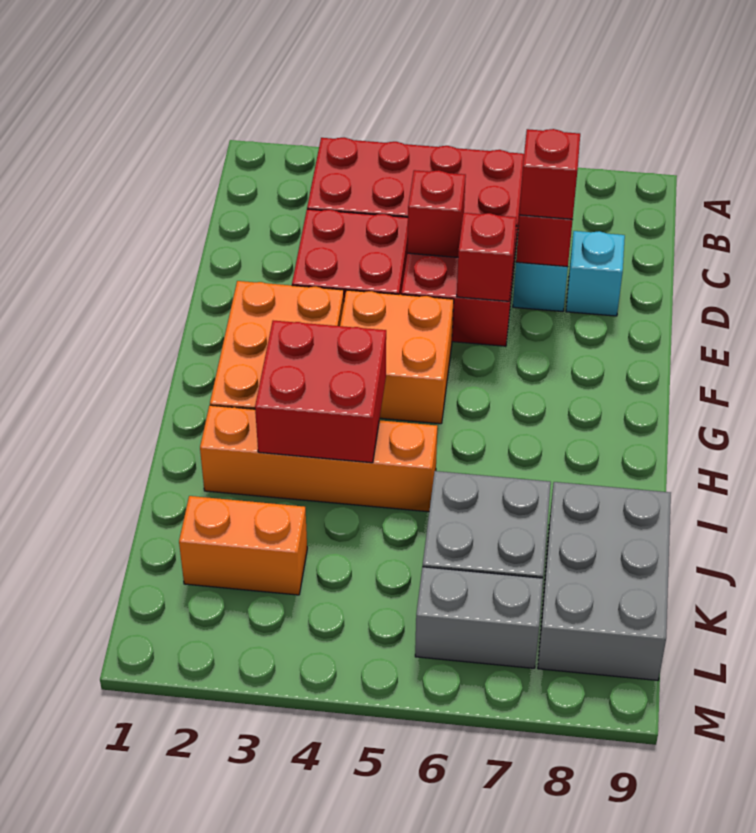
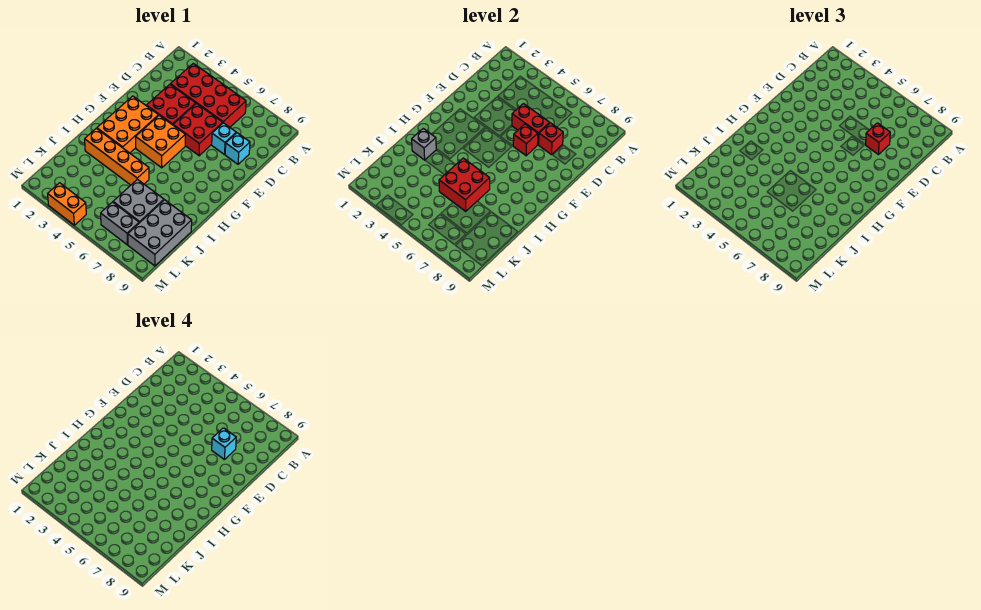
red brick D5 level 2 -> red brick D5:D6 level 2
none -> cyan brick D7 level 4
red brick H3:I4 level 2 -> red brick I5:J6 level 2
none -> grey brick I2 level 2
orange brick K2:K3 level 1 -> orange brick M3:M4 level 1

